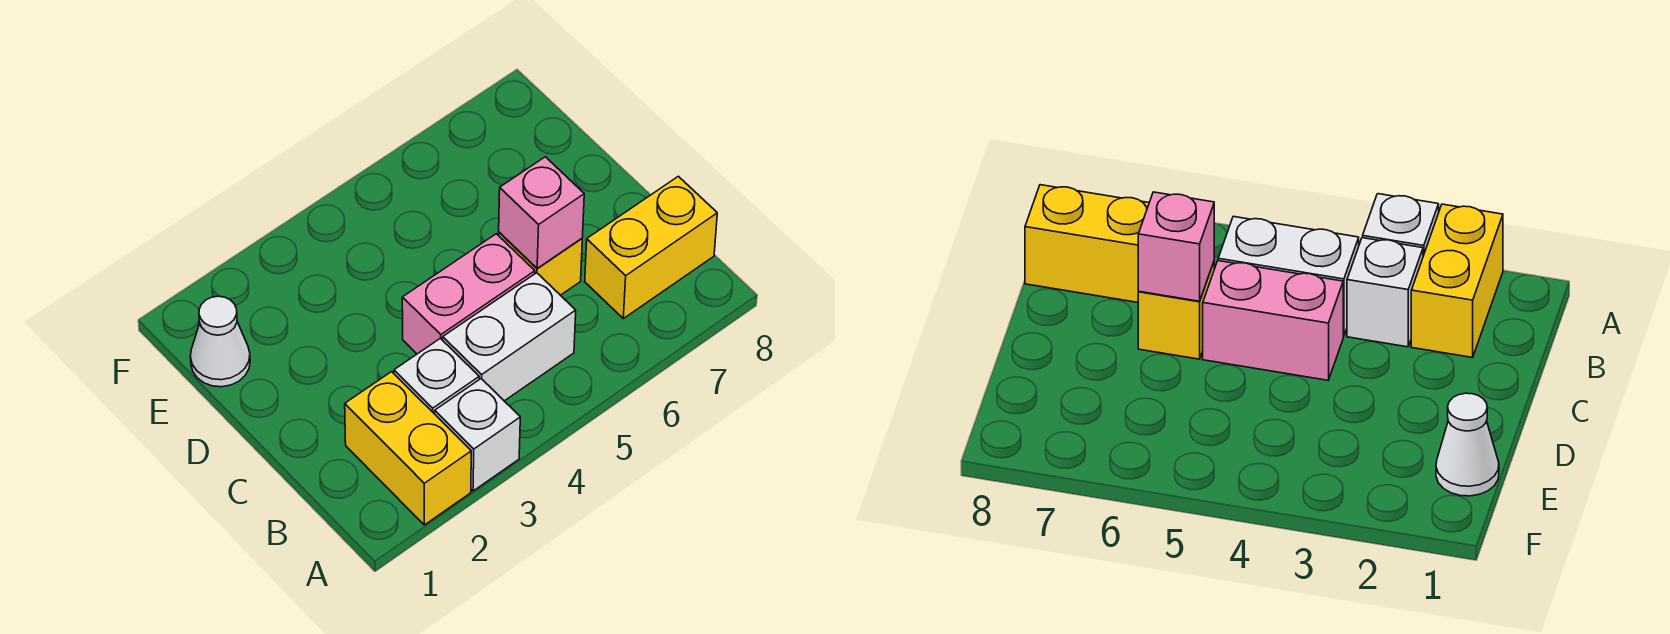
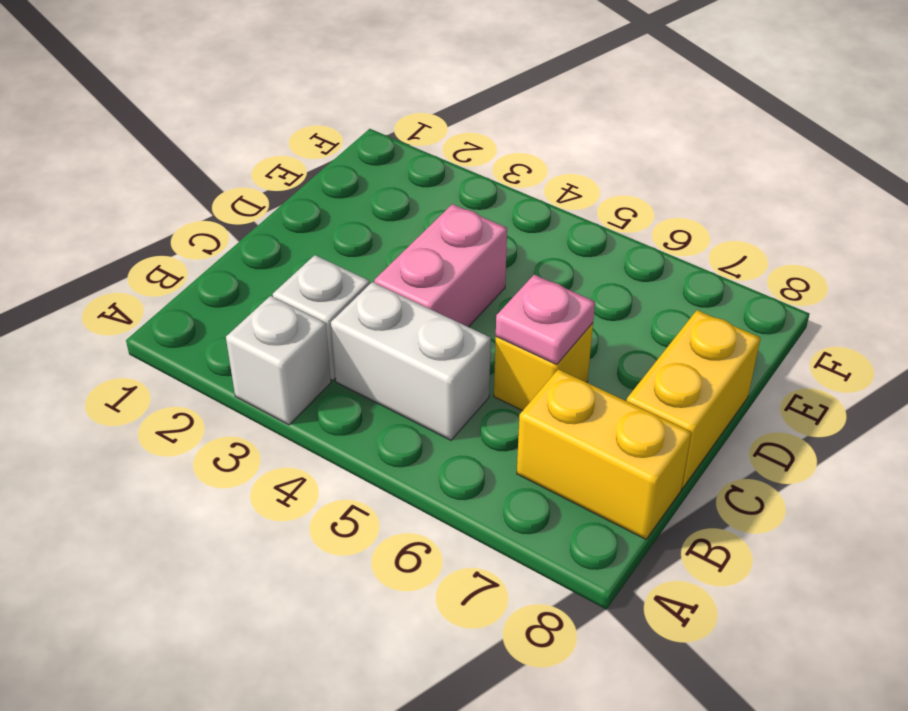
yellow brick A2:B2 level 1 -> yellow brick C8:D8 level 1
pink brick C4:C5 level 1 -> pink brick C4:D4 level 1
pink brick C6 level 2 -> pink plate C6 level 2
white cone E1 level 1 -> none

